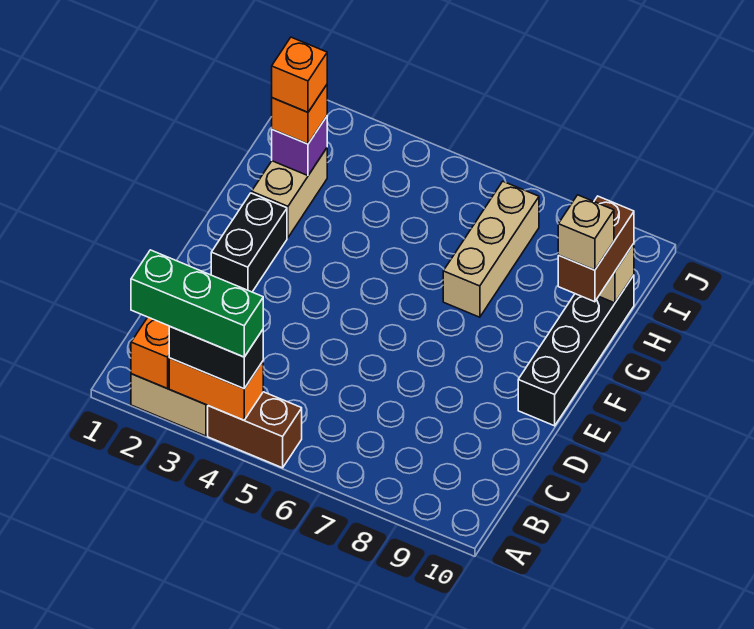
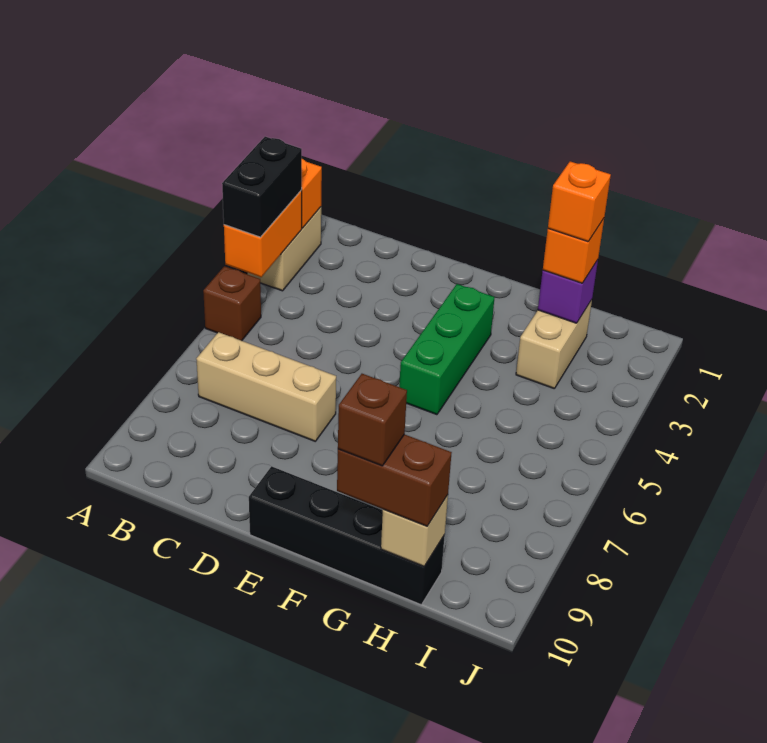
green brick A2:A4 level 4 -> green brick F3:F5 level 1
brown brick A4:A5 level 1 -> brown brick A5 level 1
black brick E2:F2 level 1 -> none
tan brick G2:H2 level 1 -> tan brick H2:H3 level 1
tan brick G7:I7 level 1 -> tan brick B7:D7 level 1
tan brick G10 level 4 -> brown brick G10 level 4

